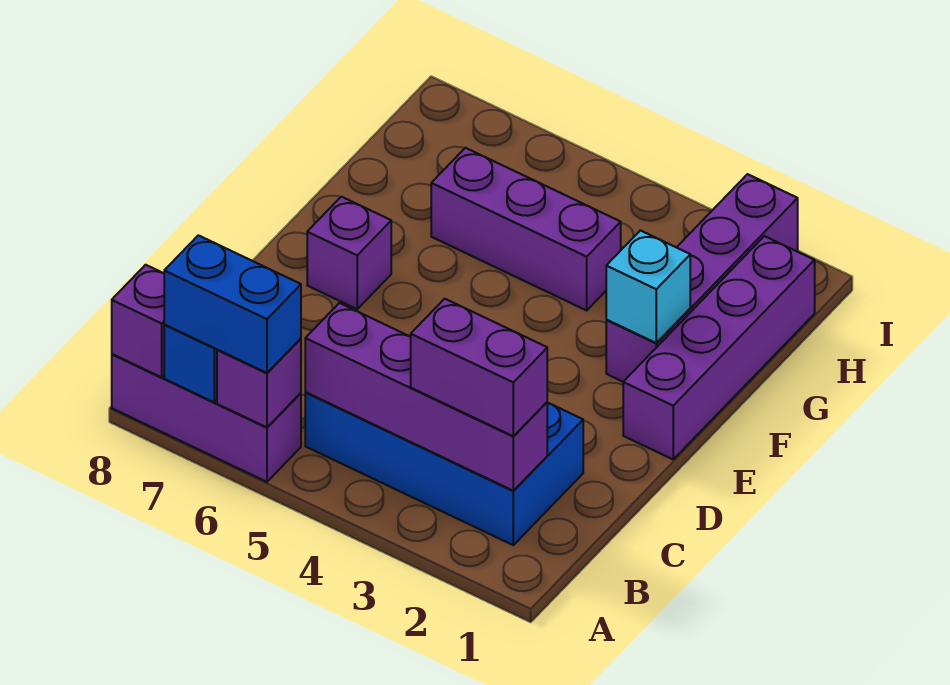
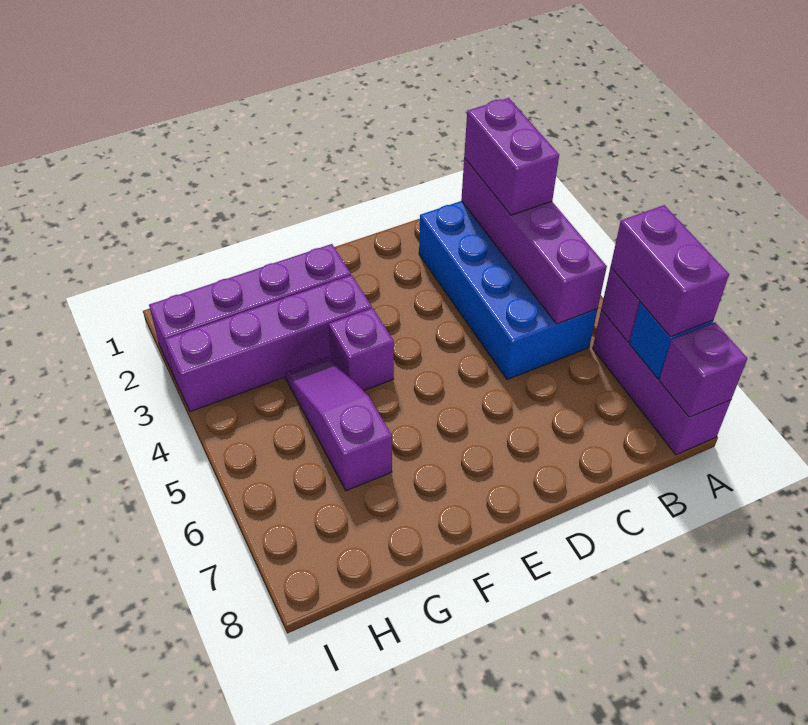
blue brick A6:A7 level 3 -> purple brick A6:A7 level 3
purple brick E1:H1 level 1 -> purple brick F3:I3 level 1
purple brick E7 level 1 -> purple brick F4 level 1
cyan brick F2 level 2 -> none
purple brick G4:G6 level 1 -> purple slope G4:G6 level 1 top 6

